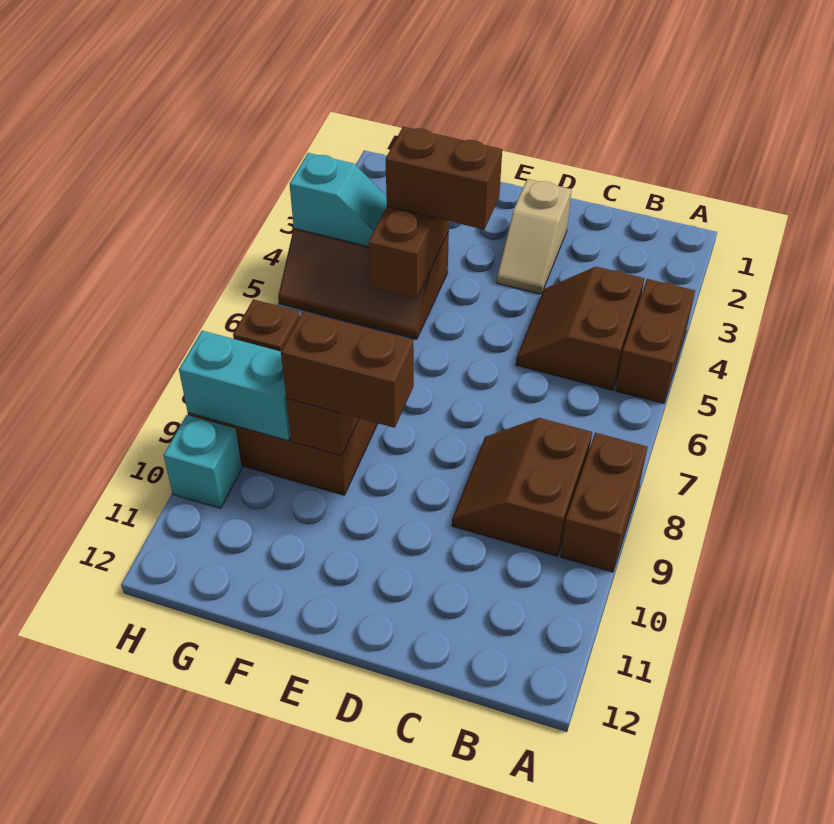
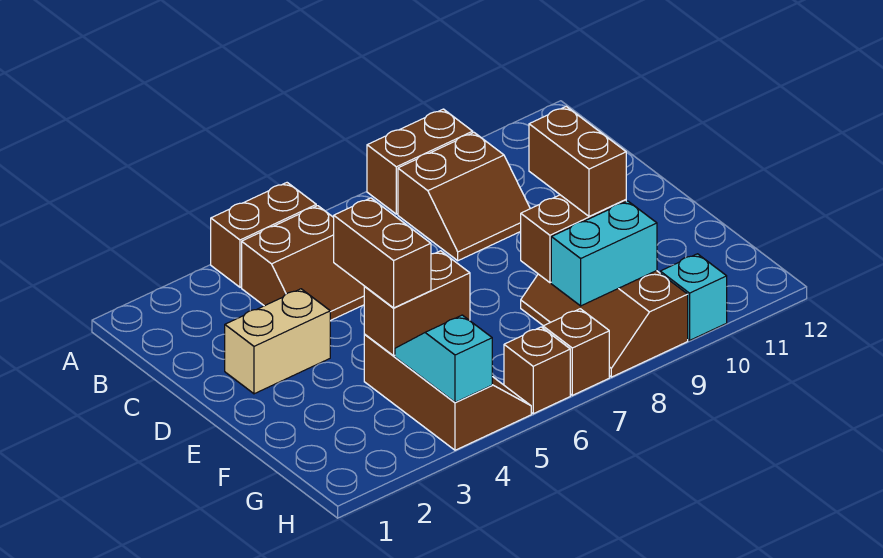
tan slope D2:D3 level 1 top 2 -> tan brick D2:D3 level 1
cyan brick G9:H9 level 2 -> cyan brick G8:G9 level 2
none -> brown brick H6 level 1

